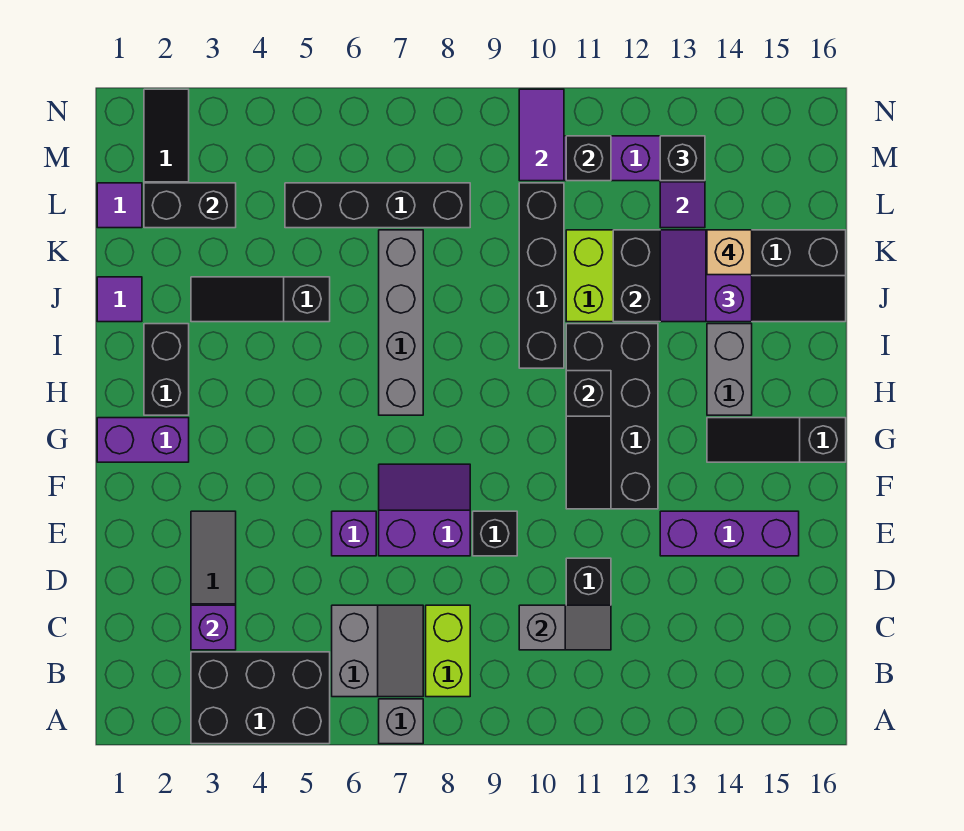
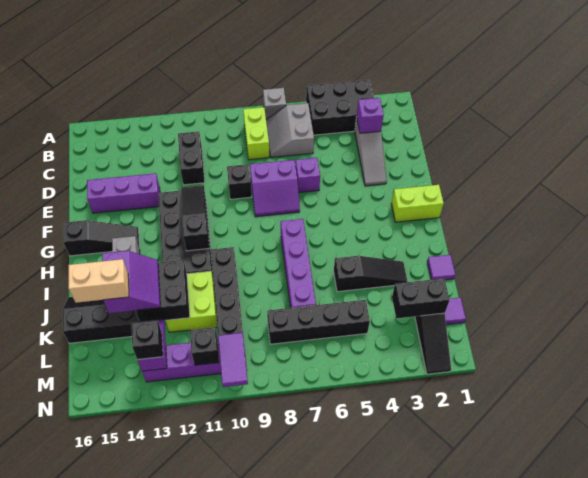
grey slope C10:C11 level 2 top 10 -> none
purple brick G1:G2 level 1 -> lime brick G1:G2 level 1
black brick H2:I2 level 1 -> none
grey brick H7:K7 level 1 -> purple brick H7:K7 level 1
tan brick K14 level 4 -> tan brick K14:K15 level 4

